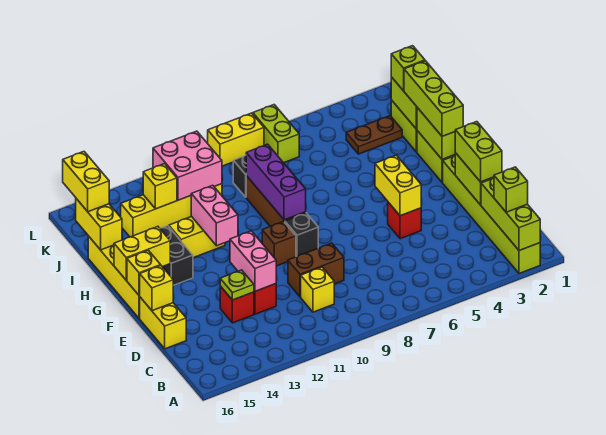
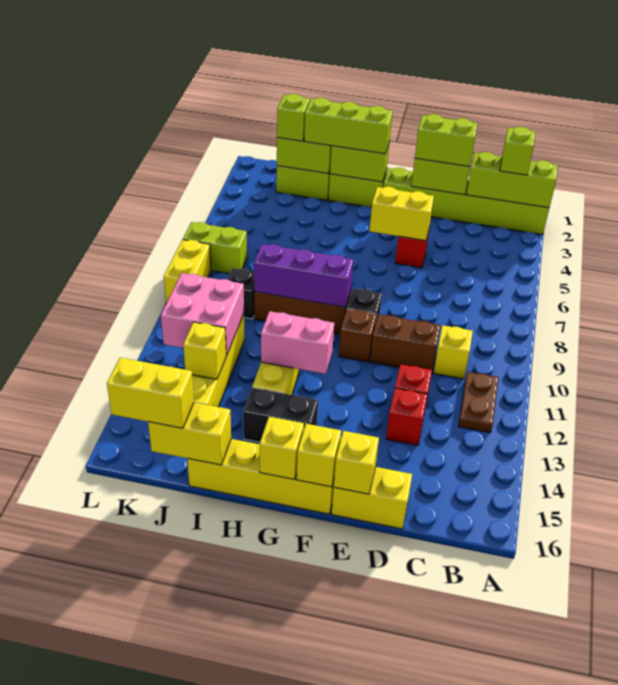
brown brick D9:D10 level 1 -> brown brick D10:E10 level 1
pink brick D12:E12 level 2 -> none
lime plate D13 level 2 -> none
yellow brick G15:G16 level 2 -> yellow brick G16 level 2
brown plate J3:J4 level 1 -> brown plate B11:B12 level 1

